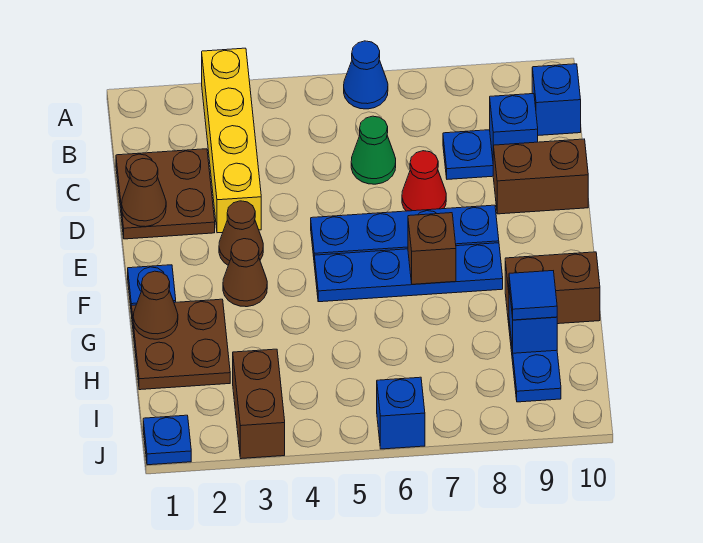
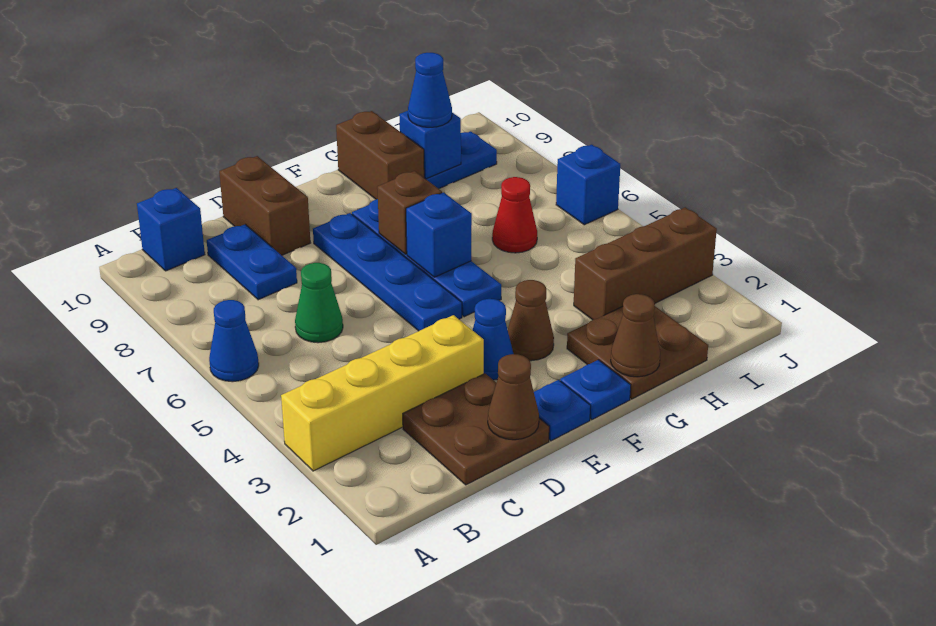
blue brick C9 level 2 -> blue brick F6 level 2
red cone D7 level 1 -> red cone H6 level 1
brown cone E3 level 1 -> blue cone E3 level 1
blue tile H9 level 3 -> blue cone H9 level 3
brown brick I3:J3 level 1 -> brown brick H3:J3 level 1
blue plate J1 level 1 -> blue plate E1 level 1

